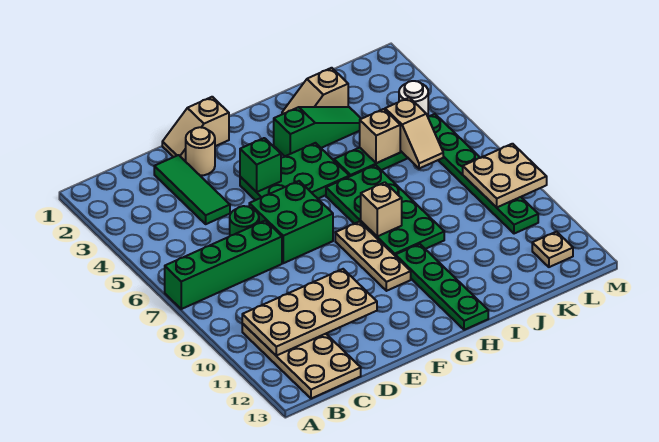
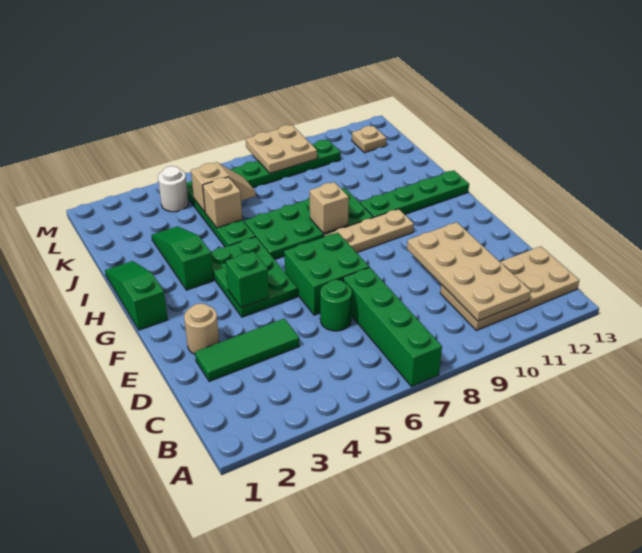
tan slope E1:F1 level 1 top F -> none
none -> green slope G1:I1 level 1 top G
tan slope I2:J2 level 1 top J -> none

